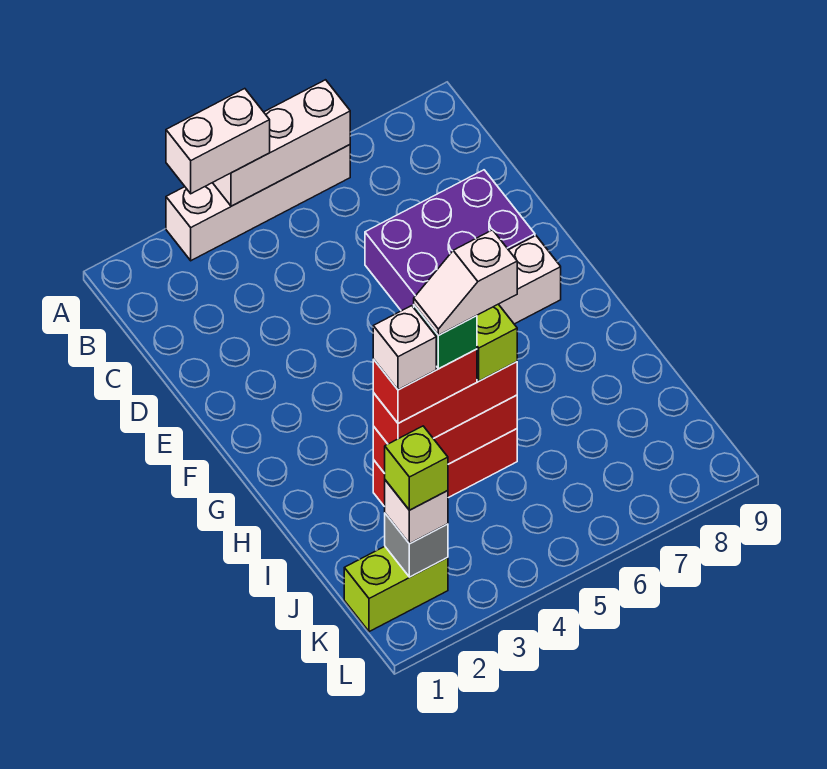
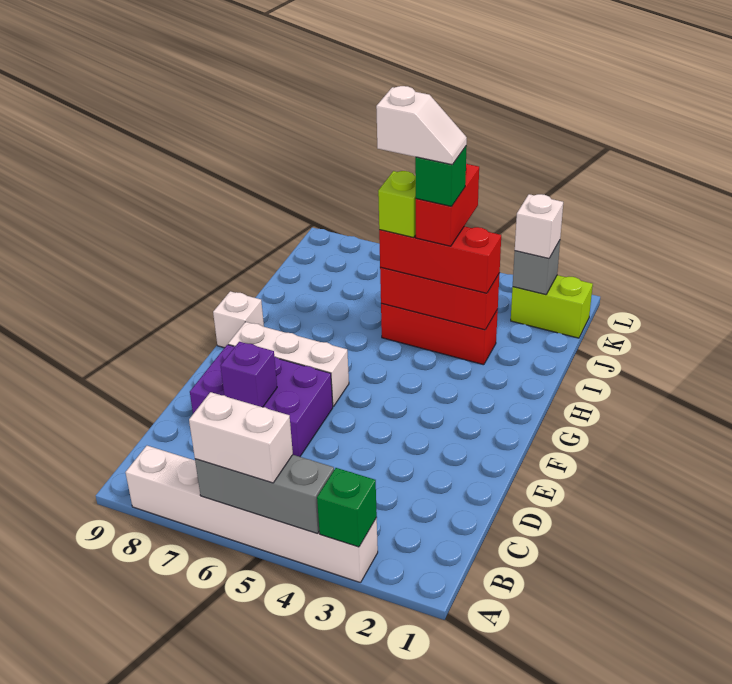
white brick A3:A6 level 1 -> white brick A3:A8 level 1
none -> green brick A3 level 2
white brick A3:A4 level 3 -> white brick A5:A6 level 3
white brick A4:A6 level 2 -> grey brick A4:A6 level 2
none -> purple brick D7 level 2
red brick I3:I4 level 4 -> red brick I4:J4 level 4
white brick I3 level 5 -> white brick G9 level 1
lime brick K2 level 4 -> none

